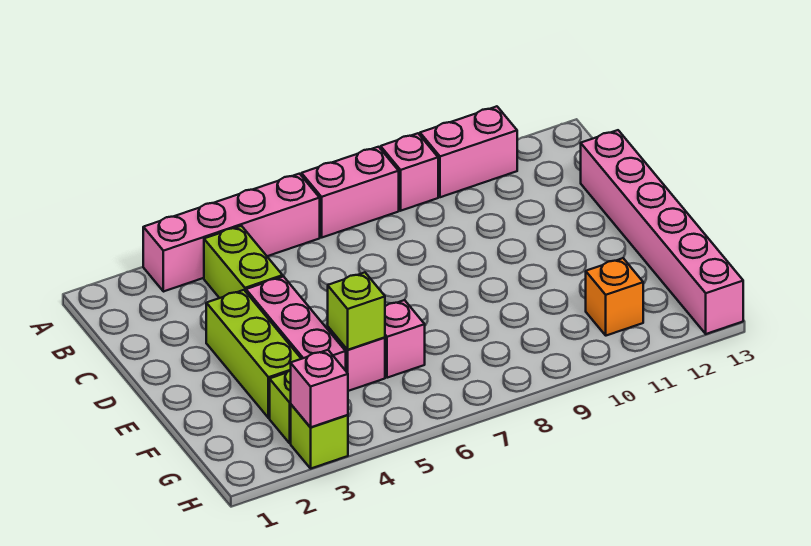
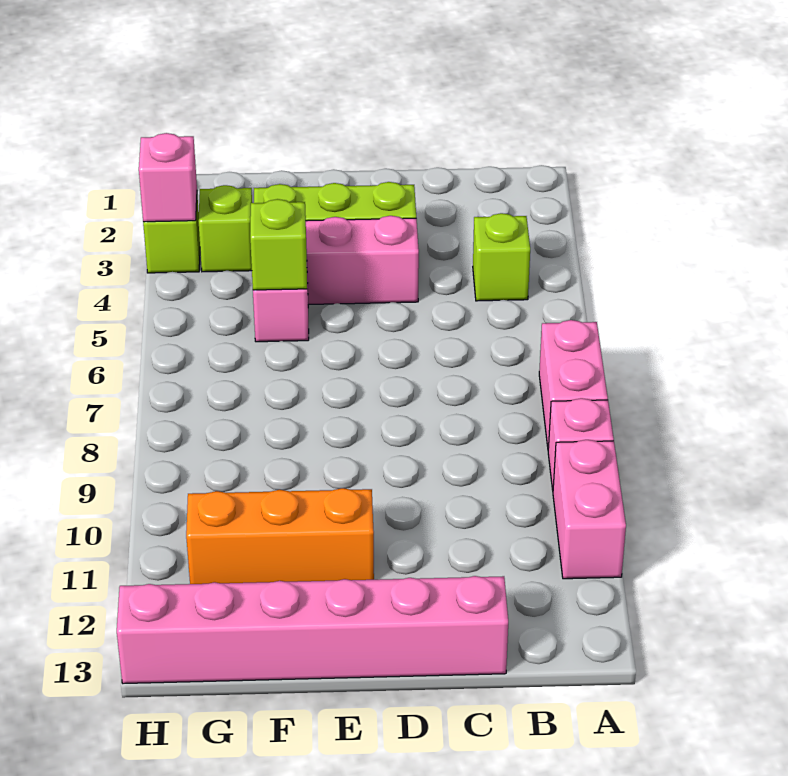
pink brick A3:A6 level 1 -> none
lime brick B4:C4 level 1 -> lime brick B4 level 1
pink brick F6 level 1 -> none
orange brick G11 level 1 -> orange brick E11:G11 level 1

